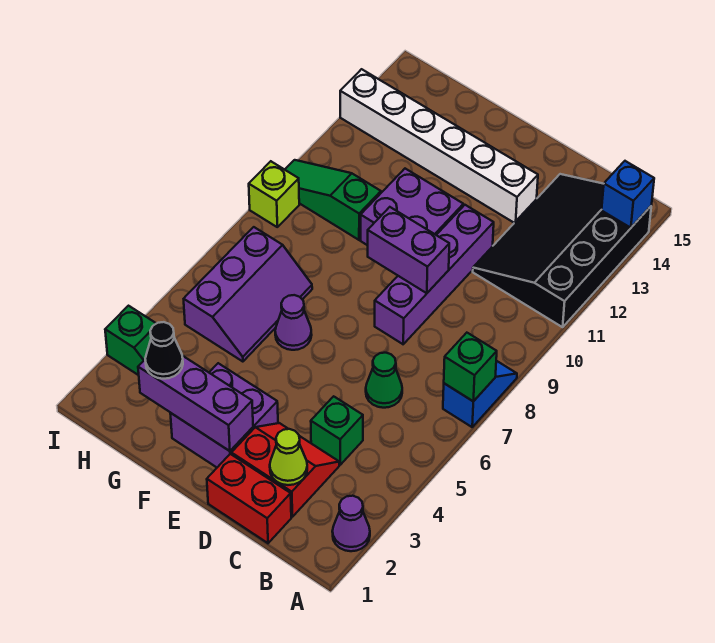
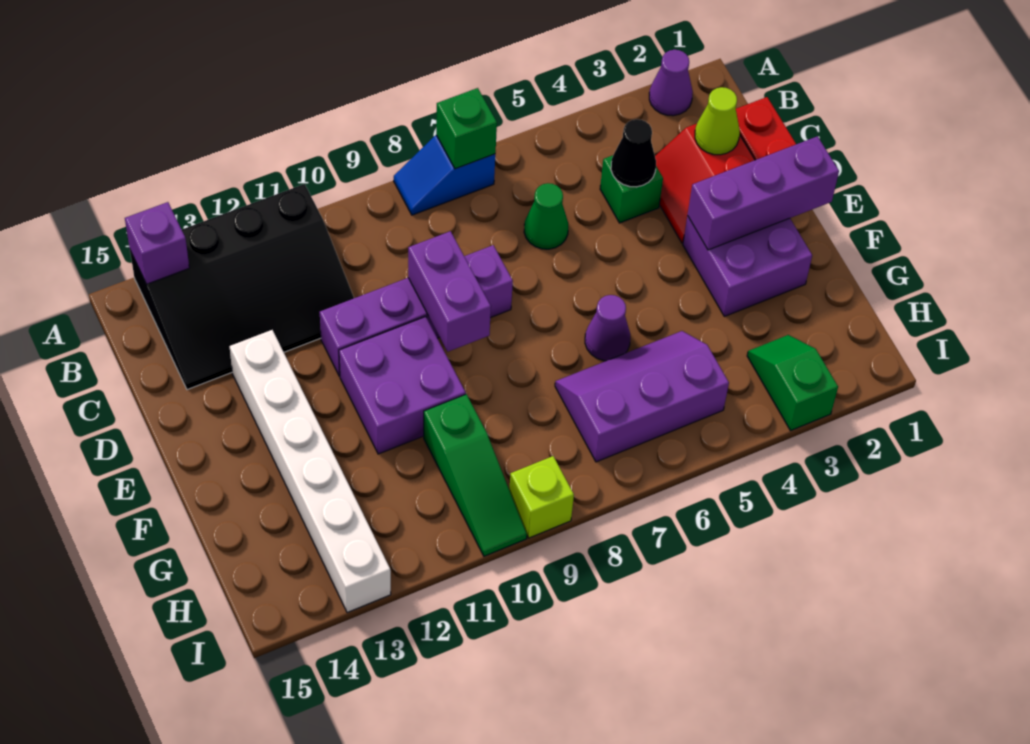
blue brick A14 level 2 -> purple brick A14 level 2
purple brick E2:G2 level 2 -> purple brick E1:E3 level 2
black cone G2 level 3 -> black cone C4 level 2

